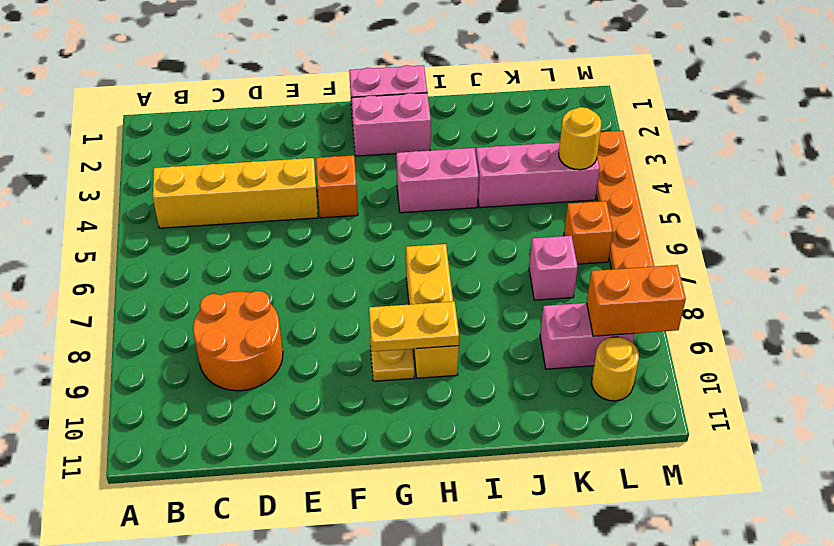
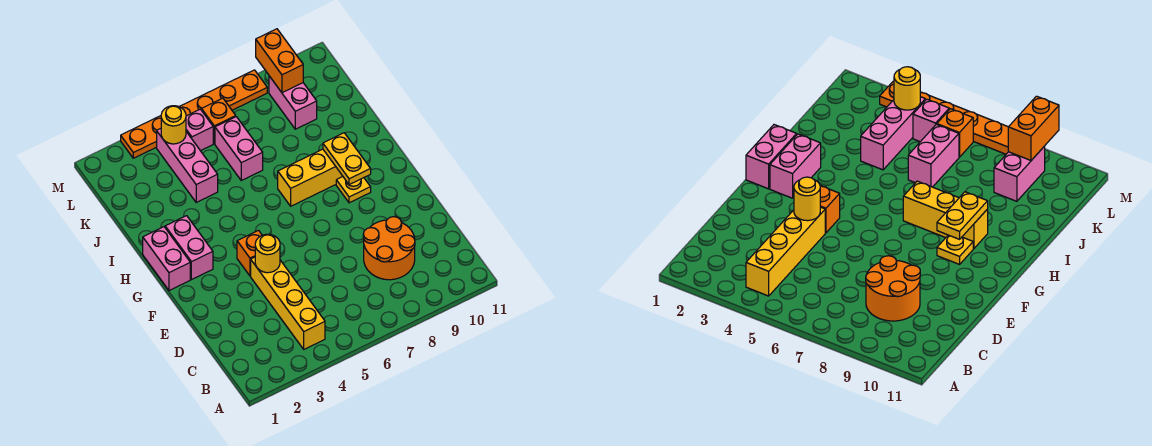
pink brick H4:I4 level 1 -> pink brick J6:K6 level 1
pink brick K7 level 1 -> pink brick L5 level 1
yellow round brick L10 level 1 -> yellow round brick E4 level 2

